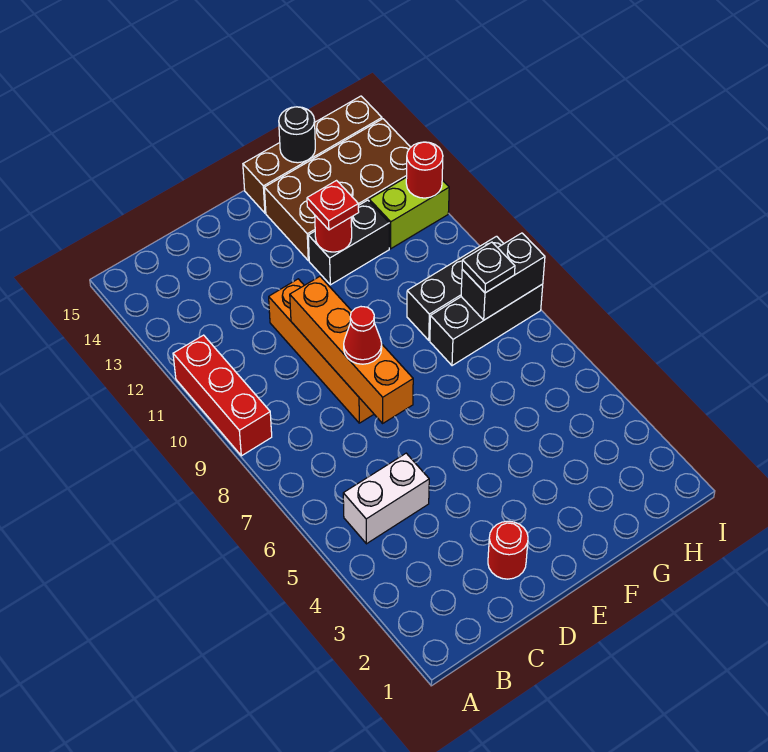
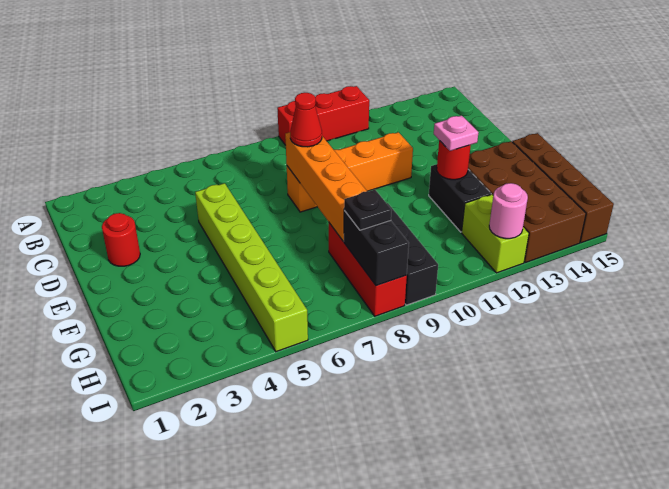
white brick B5:C5 level 1 -> none
none -> lime brick D5:I5 level 1
orange brick D7:D10 level 2 -> orange brick D8:G8 level 2
red plate F12 level 3 -> pink plate F12 level 3
black brick G8:I8 level 1 -> red brick G8:I8 level 1
black round brick G15 level 2 -> none
red round brick I12 level 2 -> pink round brick I12 level 2

